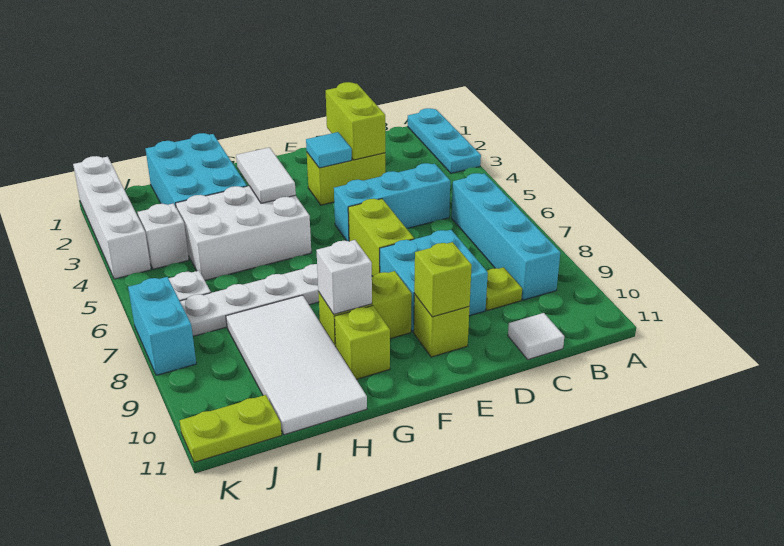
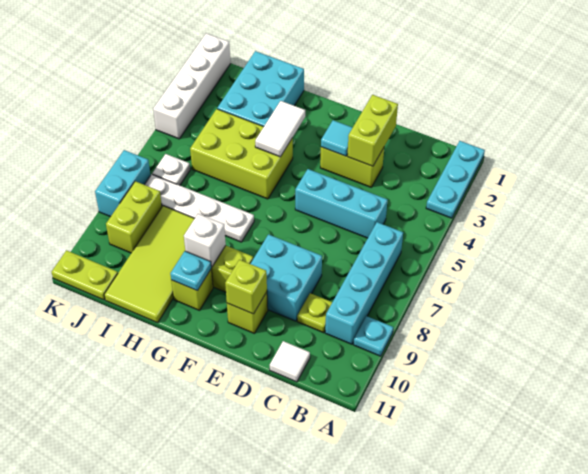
none -> cyan plate A9 level 1
lime brick E6:E7 level 1 -> lime brick J8:J9 level 1
white brick G4:I5 level 1 -> lime brick G4:I5 level 1
none -> cyan plate G10 level 2
white tile H8:I11 level 1 -> lime tile H8:I11 level 1
white brick J4 level 1 -> none

